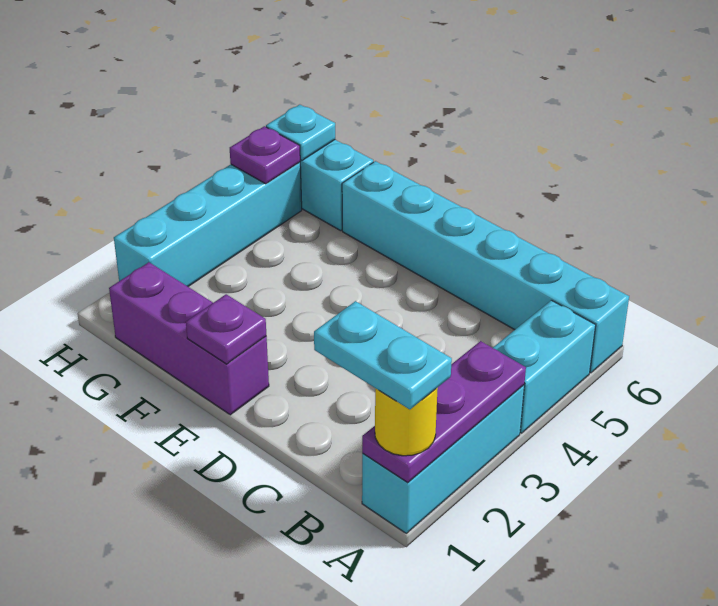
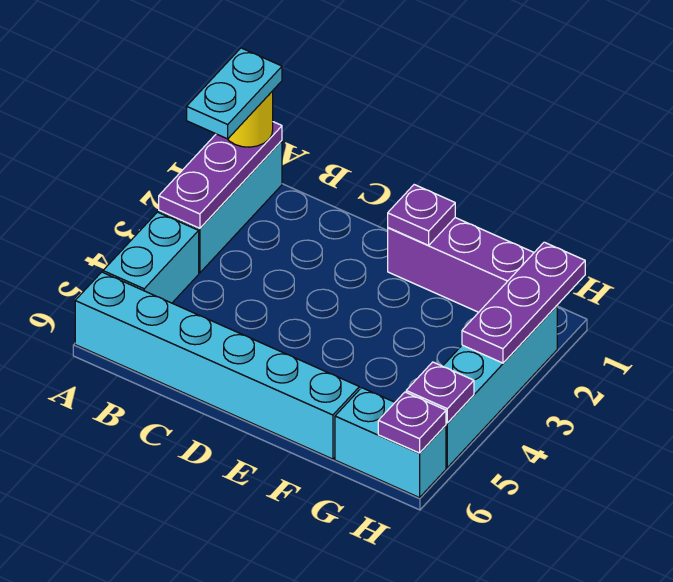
cyan plate A1:B1 level 4 -> cyan plate A1:A2 level 4
none -> purple plate H1:H3 level 2
cyan plate H6 level 2 -> purple plate H6 level 2

